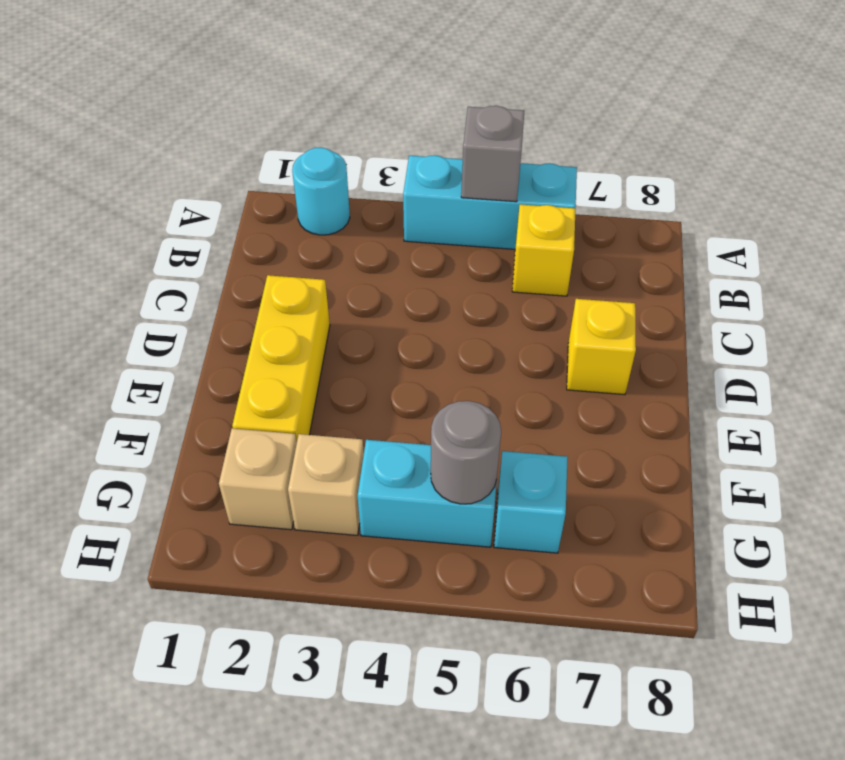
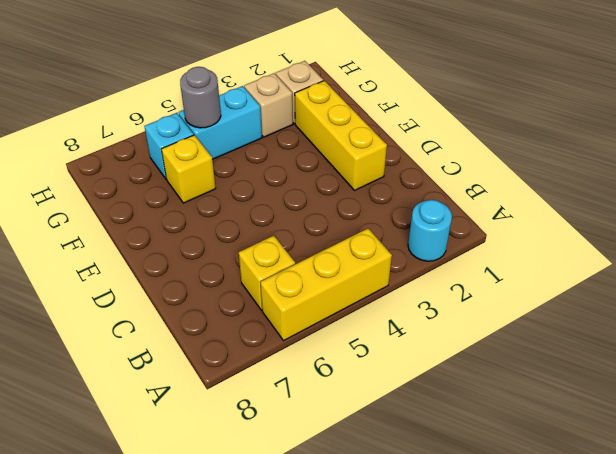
cyan brick A4:A6 level 1 -> yellow brick A4:A6 level 1
grey brick A5 level 2 -> none
yellow brick D7 level 1 -> yellow brick F6 level 1

